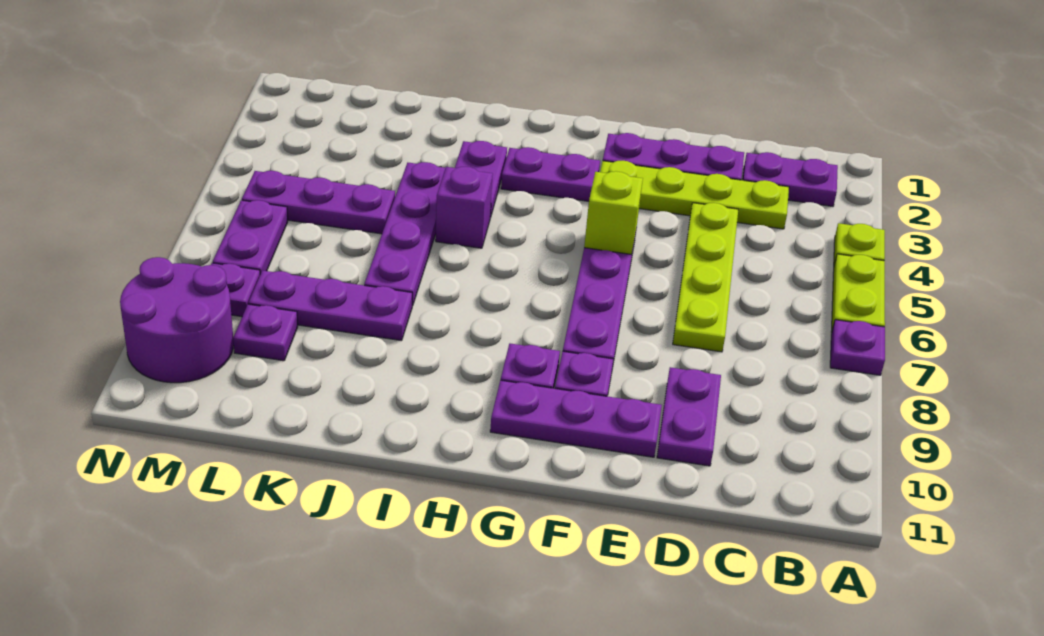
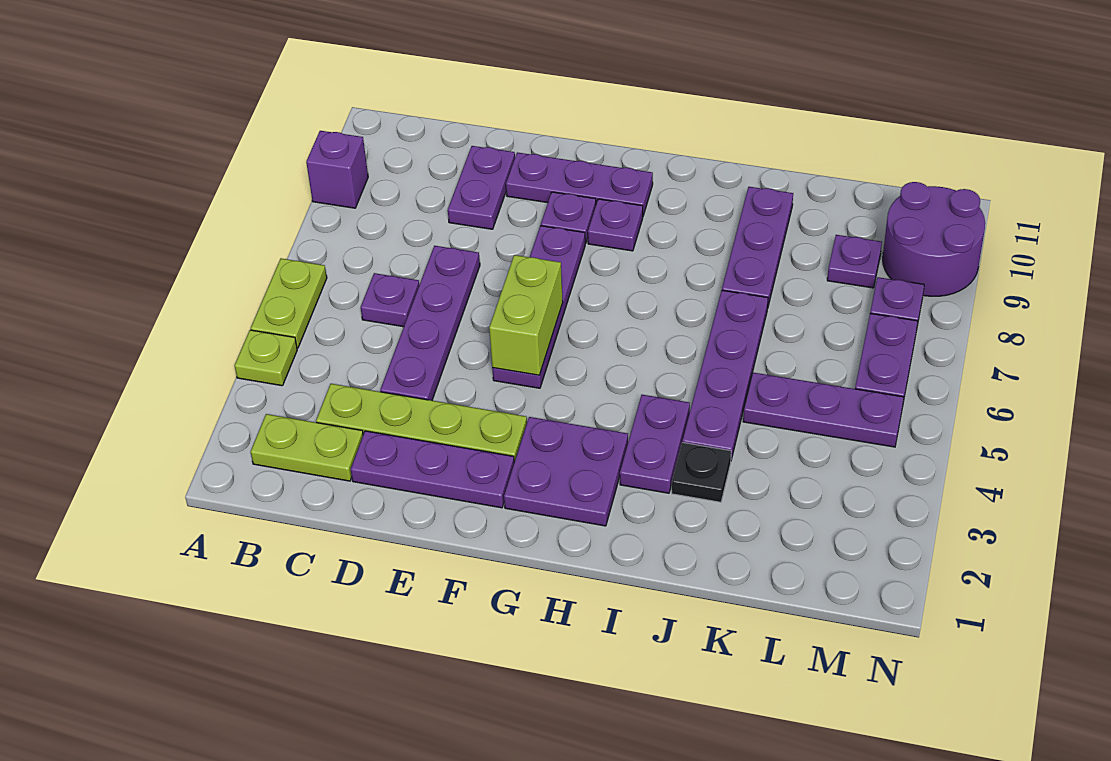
purple plate A7 level 1 -> purple plate C6 level 1
purple plate B2:C2 level 1 -> lime plate B2:C2 level 1
lime plate D4:D7 level 1 -> purple plate D4:D7 level 1
lime brick F5 level 2 -> lime brick F5:F6 level 2
purple plate G3:H3 level 1 -> purple plate G2:H3 level 1
purple brick I5 level 1 -> purple brick A9 level 1
none -> black plate J3 level 1
purple plate J8:L8 level 1 -> purple plate J8:J10 level 1

